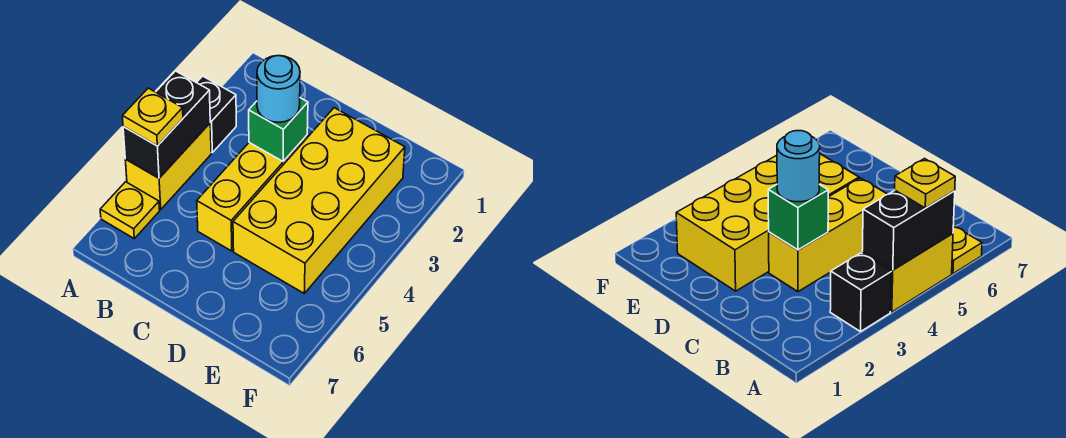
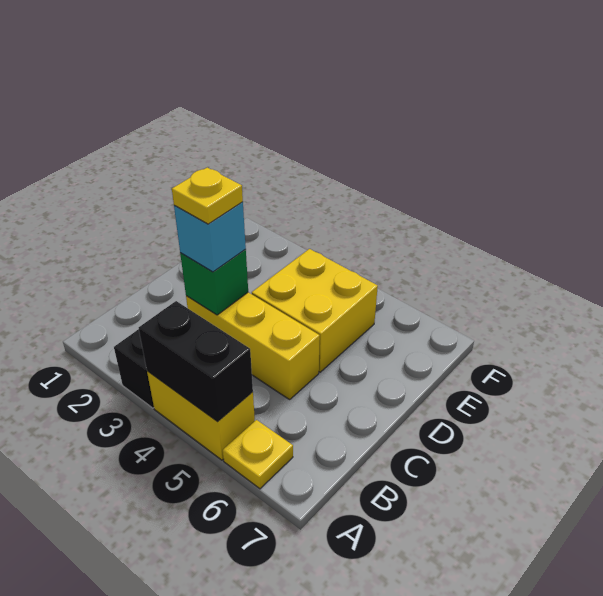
yellow plate A5 level 3 -> yellow plate C3 level 4
cyan round brick C3 level 3 -> cyan brick C3 level 3
yellow brick D2:E5 level 1 -> yellow brick D4:E5 level 1

